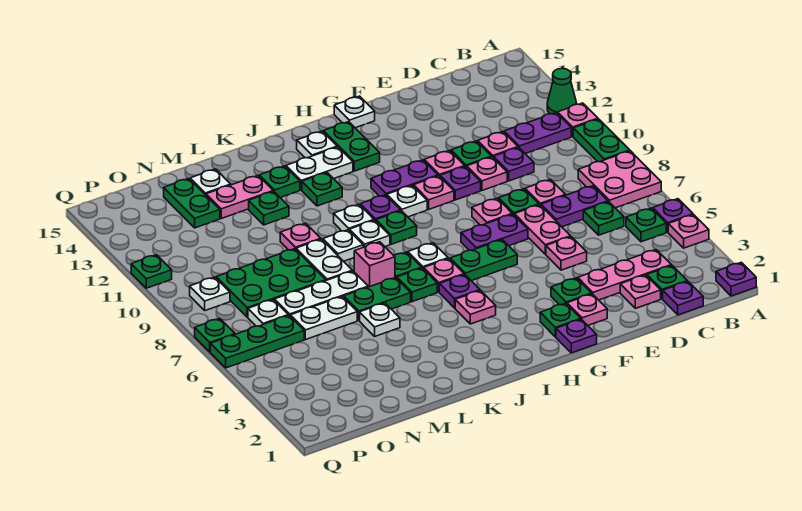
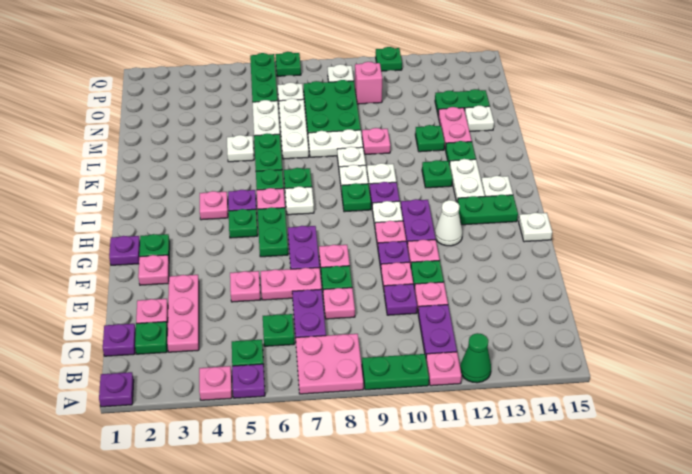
green plate F3 level 1 -> green plate H5 level 1
none -> white cone G12 level 1
pink brick K7 level 1 -> pink brick O10 level 1

